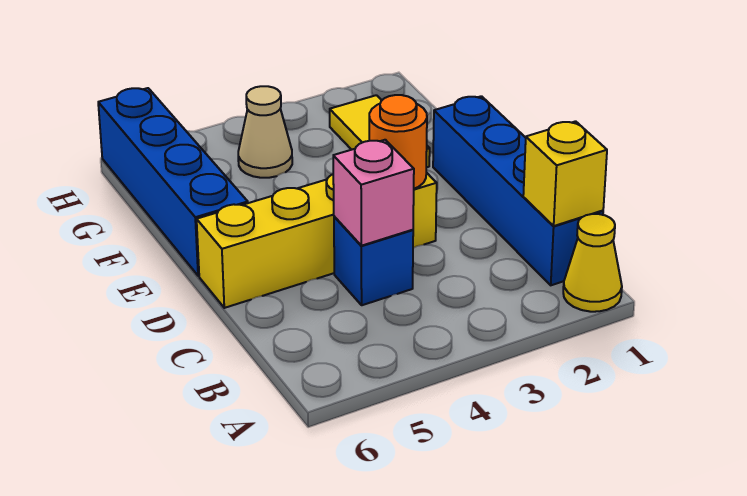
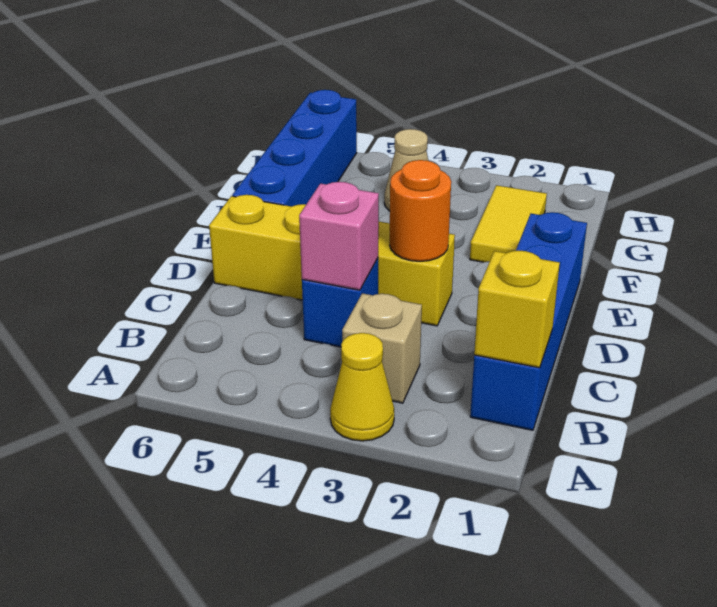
yellow cone A1 level 1 -> yellow cone A3 level 1
none -> tan brick B3 level 1

